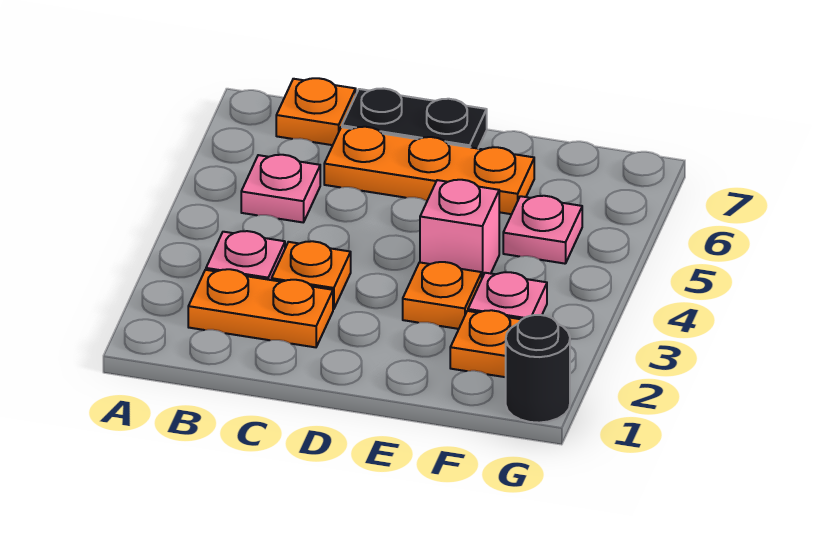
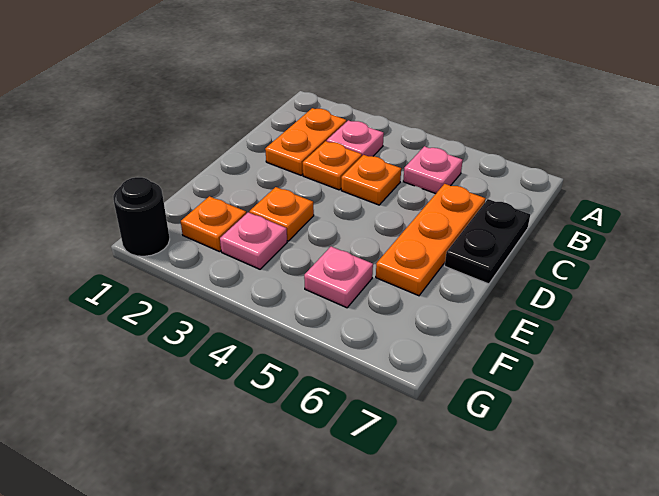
orange plate B7 level 1 -> orange plate C4 level 1
pink brick E4 level 1 -> none

